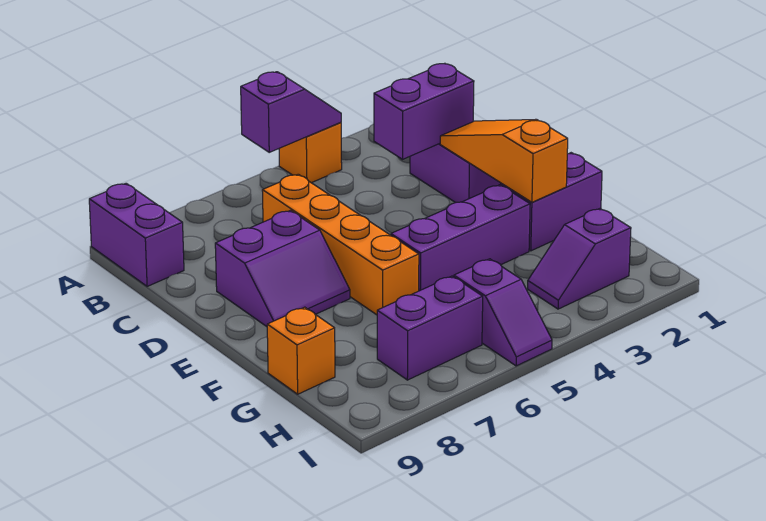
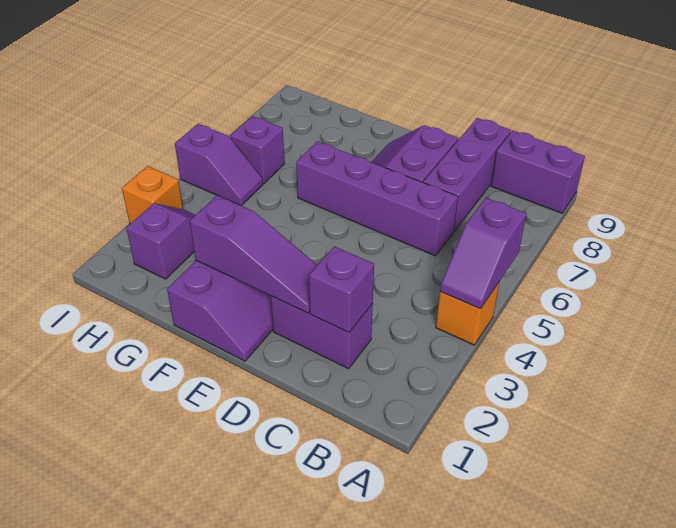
purple brick C2:C3 level 2 -> purple brick C2 level 2
orange brick C6:F6 level 1 -> purple brick C6:F6 level 1
orange slope D2:F2 level 2 top F -> purple slope D2:F2 level 2 top F
purple brick F3:F5 level 1 -> purple brick C7:C9 level 1
orange brick G9 level 1 -> orange brick I3 level 1
purple slope H5:I5 level 1 top H -> purple slope H5:I5 level 1 top I
purple brick H6:H7 level 1 -> purple brick H6 level 1

